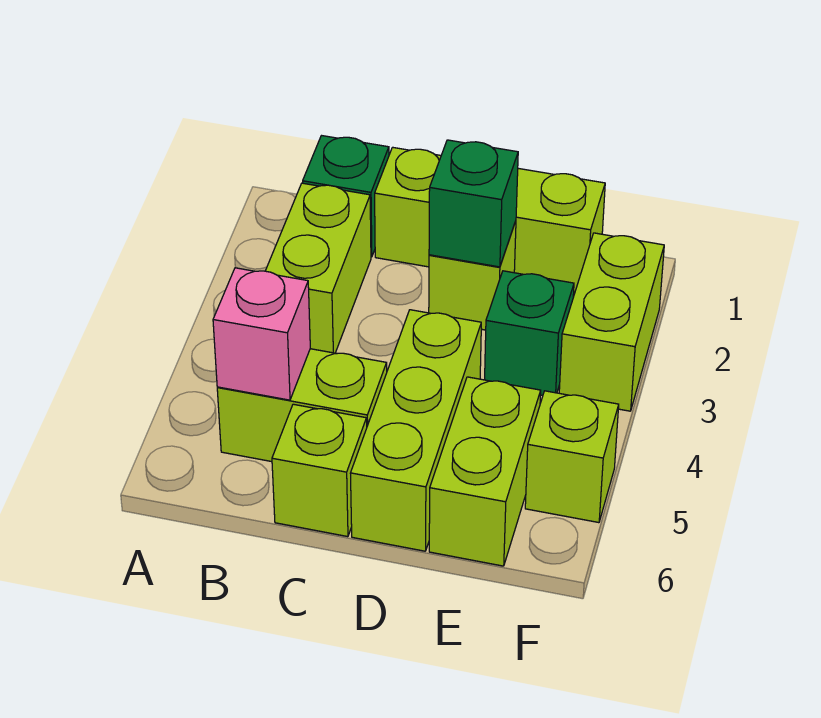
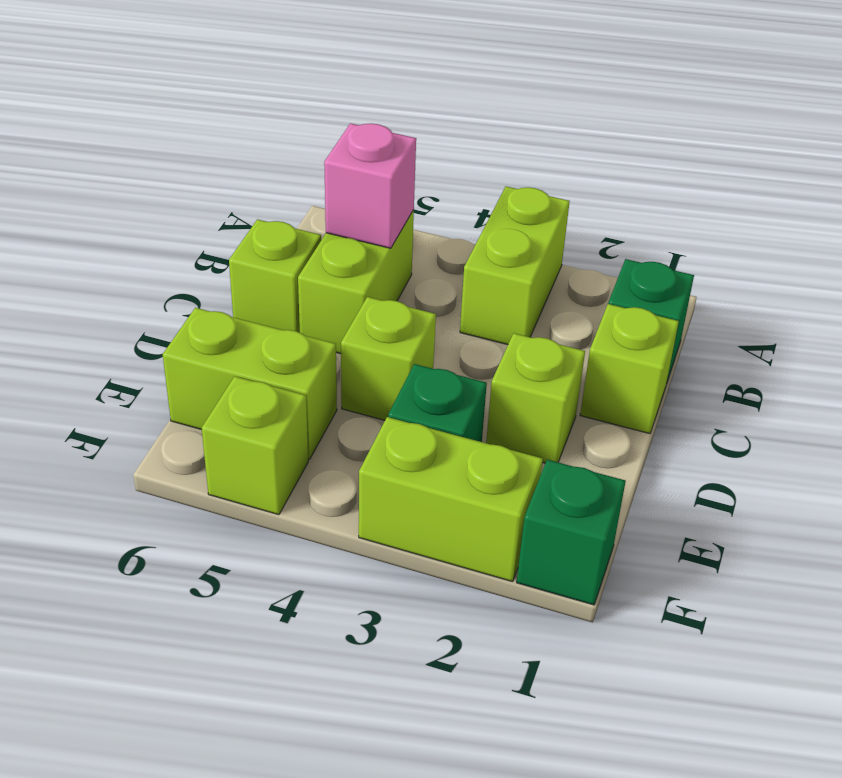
lime brick B2:B3 level 1 -> lime brick A3:B3 level 1
lime brick C1:E1 level 1 -> lime brick C1 level 1
green brick D2 level 2 -> green brick F1 level 1
lime brick D4:D6 level 1 -> lime brick D4 level 1

